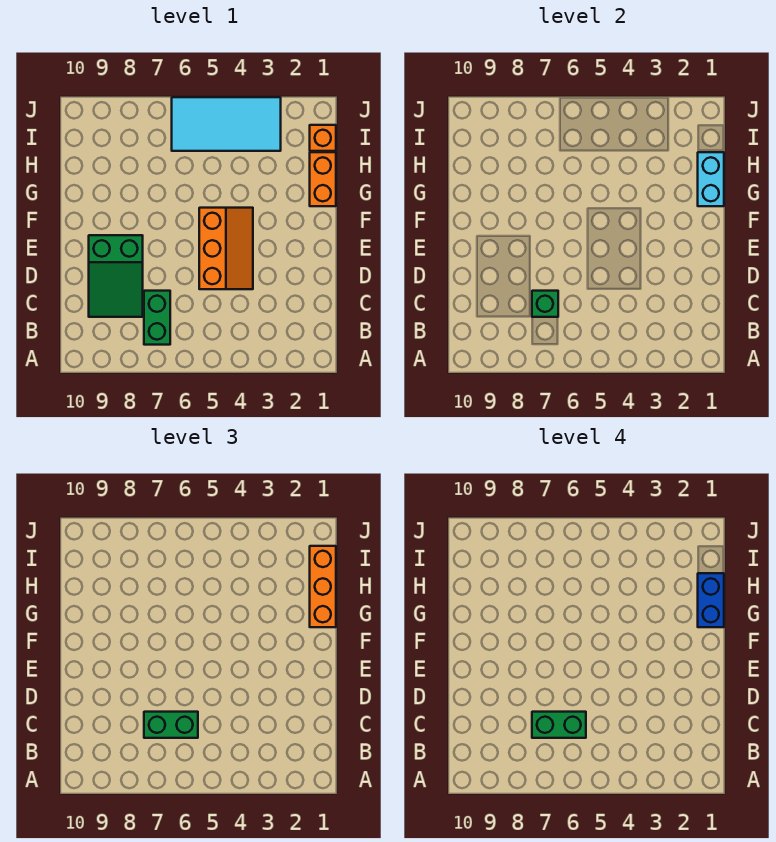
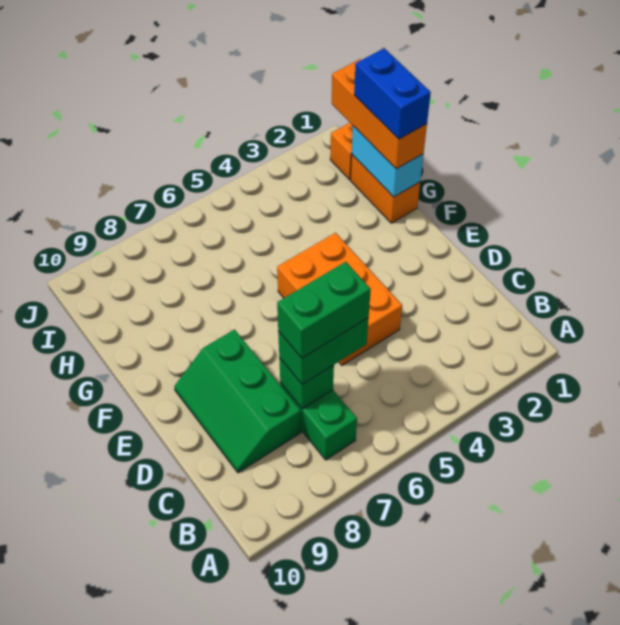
green slope C8:E9 level 1 top E -> green slope C8:E9 level 1 top 8
orange slope D4:F5 level 1 top 5 -> orange brick D4:F5 level 1
cyan tile I3:J6 level 1 -> none

